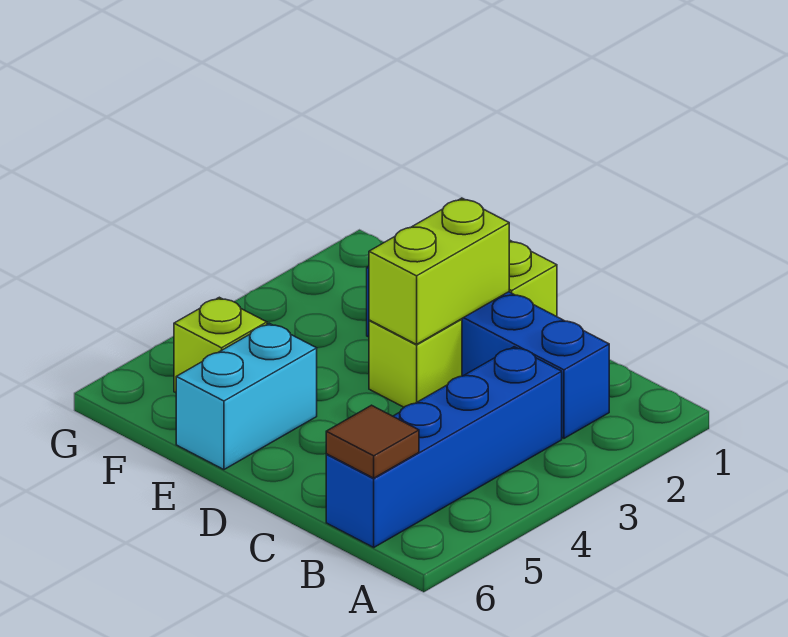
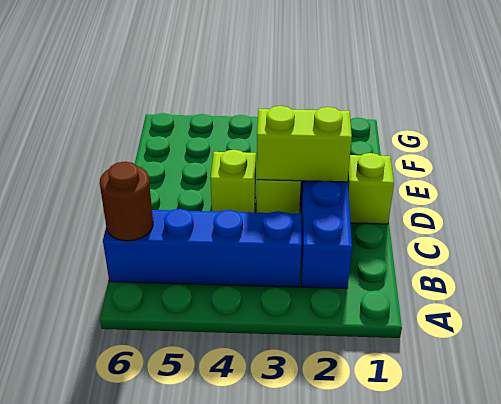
brown tile B6 level 2 -> brown round brick B6 level 2
cyan brick E5:E6 level 1 -> none
lime brick F5 level 1 -> lime brick D4 level 1

